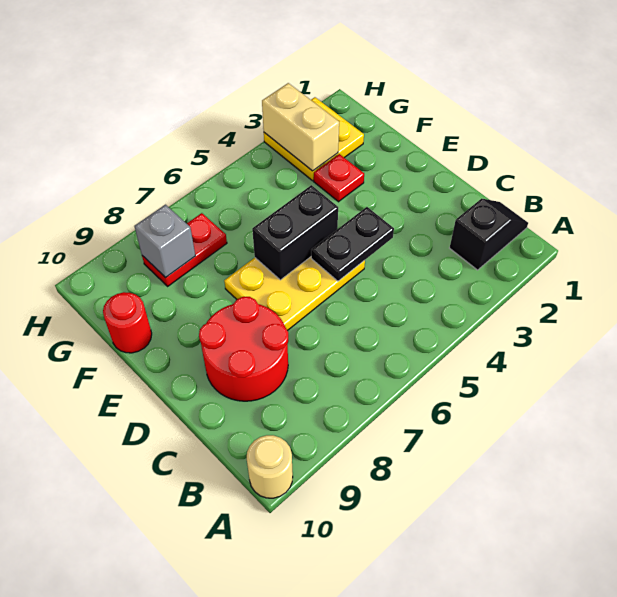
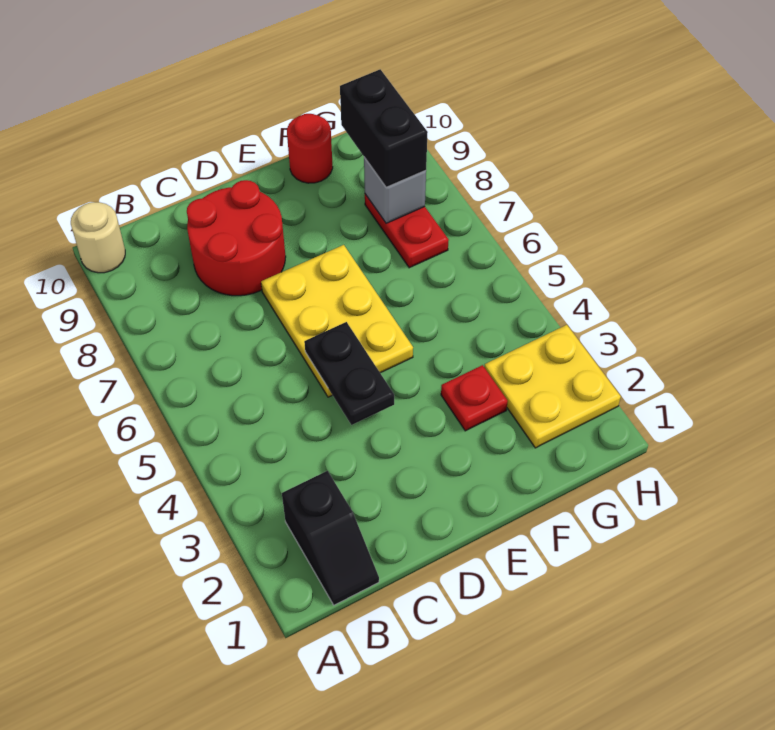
black brick E5:E6 level 2 -> black brick G8:G9 level 3
tan brick G3:H3 level 2 -> none

